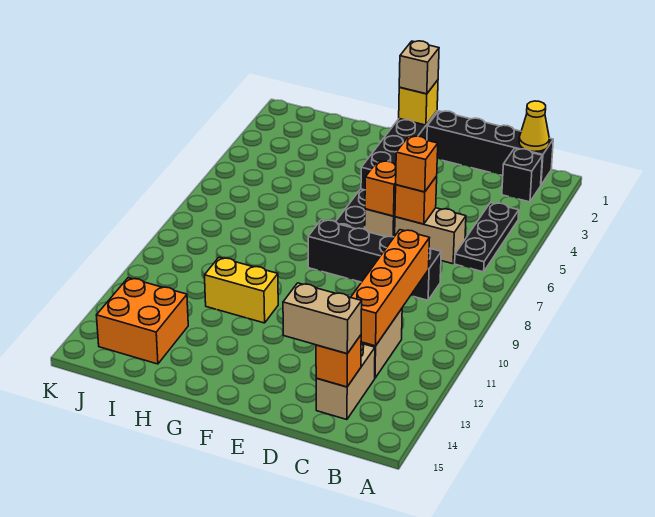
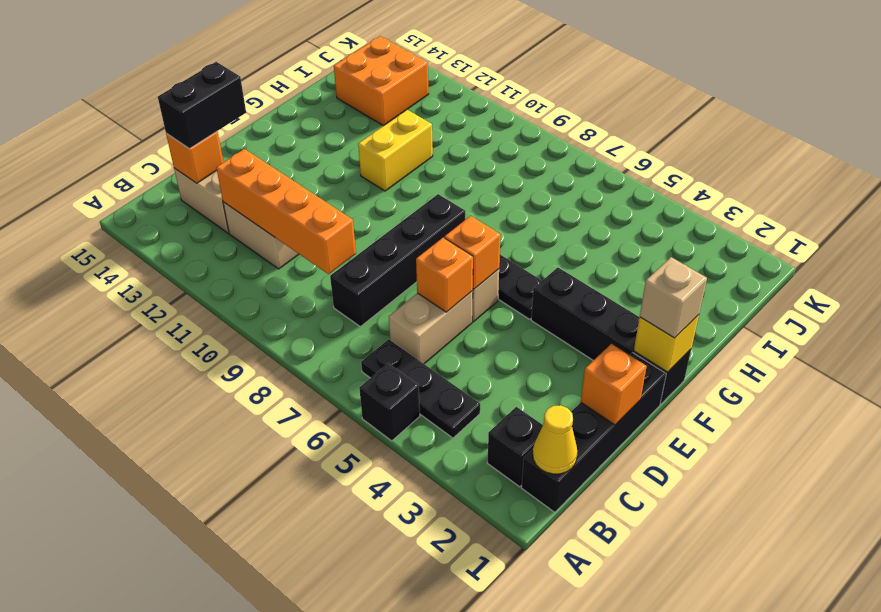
none -> black brick A5 level 1
tan brick C14:D14 level 3 -> black brick C14:D14 level 3
orange brick D6 level 3 -> orange brick D1 level 2

